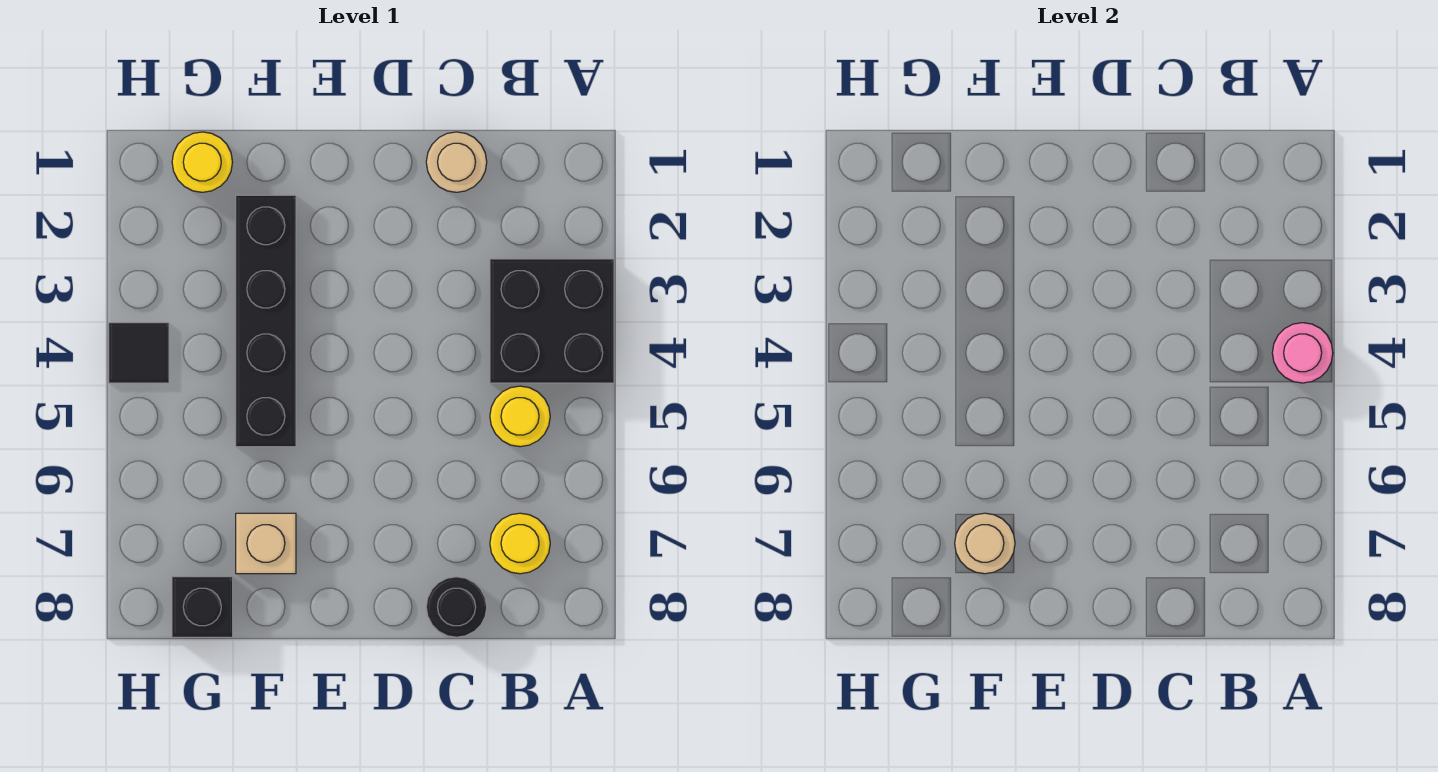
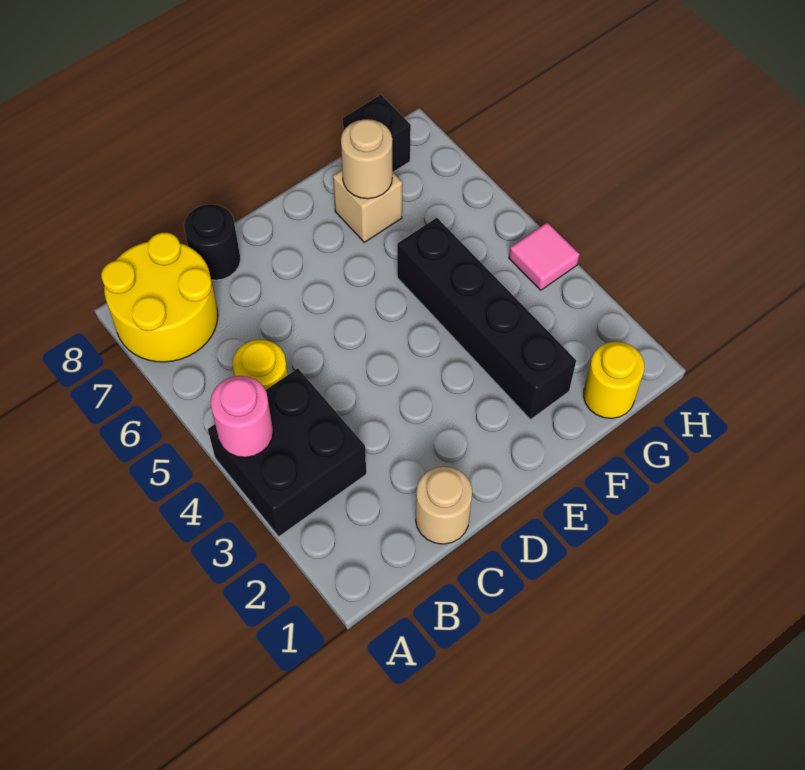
yellow round brick B7 level 1 -> yellow round brick A7:B8 level 1
black tile H4 level 1 -> pink tile H4 level 1

